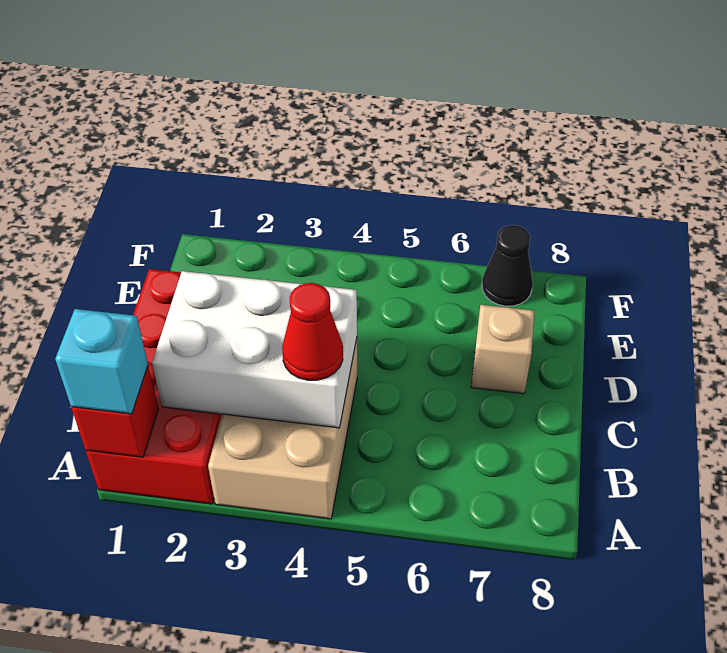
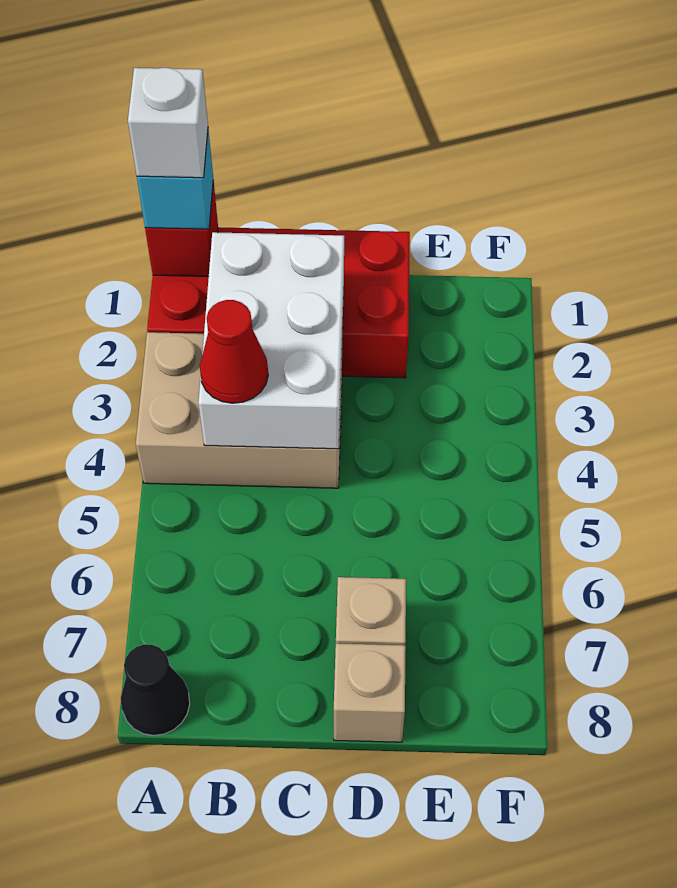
none -> white brick A1 level 4
none -> tan brick D8 level 1
black cone F7 level 1 -> black cone A8 level 1

